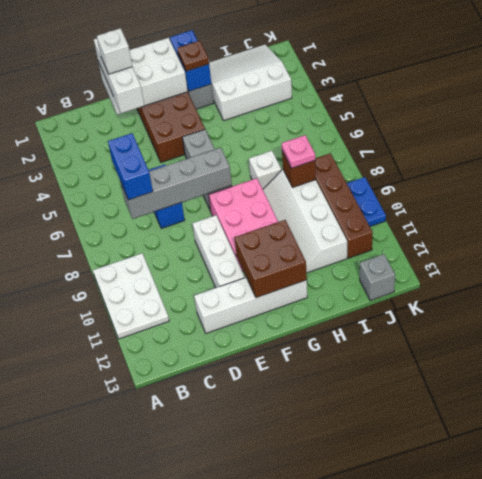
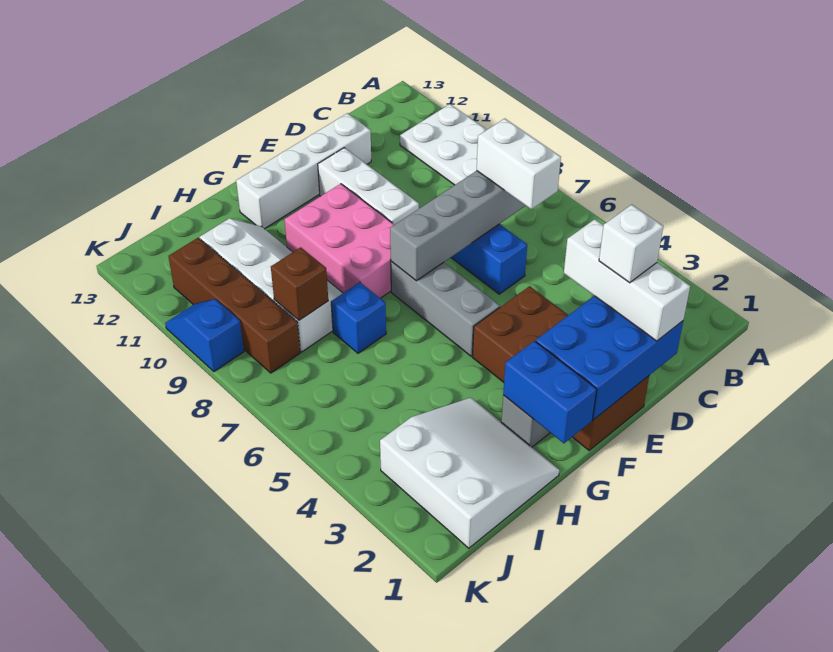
blue brick C6:C7 level 3 -> white brick C6:C7 level 3
white brick D1:F2 level 2 -> blue brick D1:F2 level 2
brown brick F11:G12 level 2 -> none
brown plate G2 level 3 -> none
white slope H1:J3 level 1 top 3 -> white slope H1:J3 level 1 top J
white brick H7 level 1 -> blue brick H7 level 1
pink plate I8 level 3 -> none
grey brick J13 level 1 -> none
blue plate K9:K10 level 1 -> blue slope K9:K10 level 1 top 9

